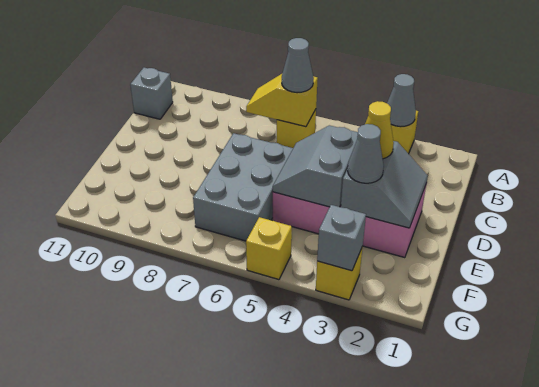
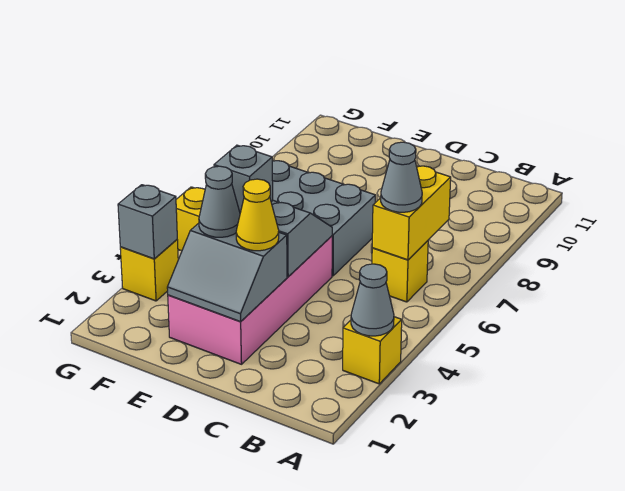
yellow slope B6:B7 level 2 top 6 -> yellow brick B6:B7 level 2
grey brick B11 level 1 -> grey brick E4 level 3

